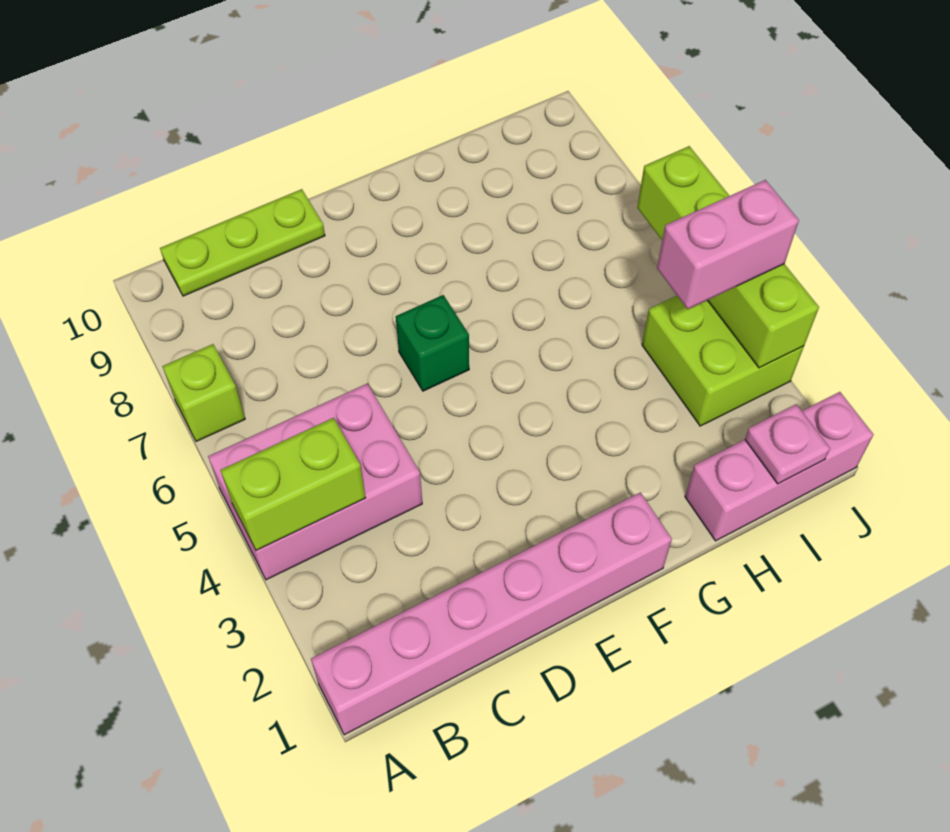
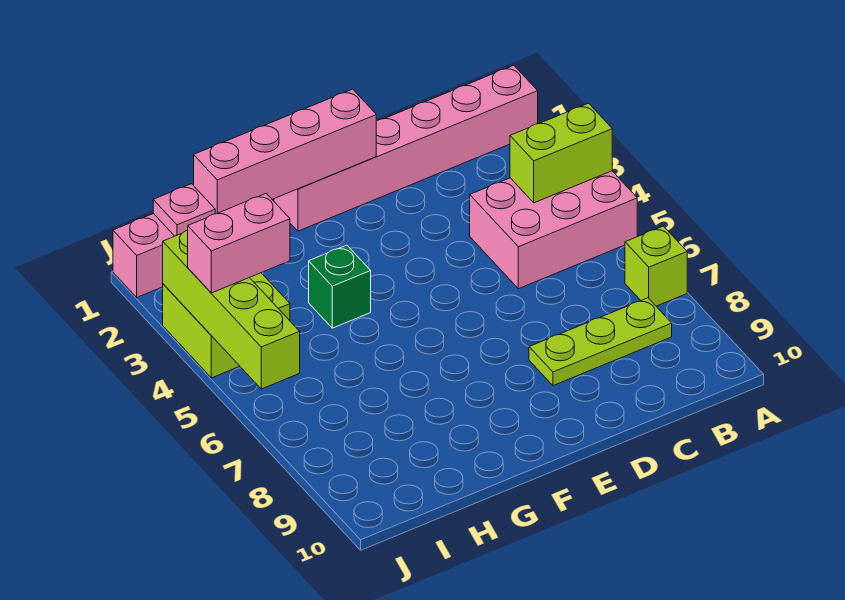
lime plate B10:D10 level 1 -> lime plate B8:D8 level 1
none -> pink brick E1:H1 level 2
green brick E6 level 1 -> green brick G4 level 1

